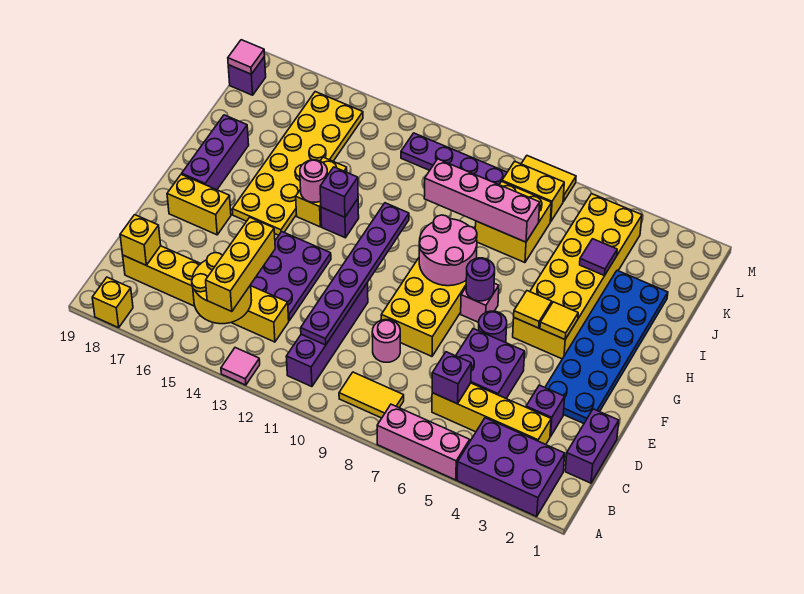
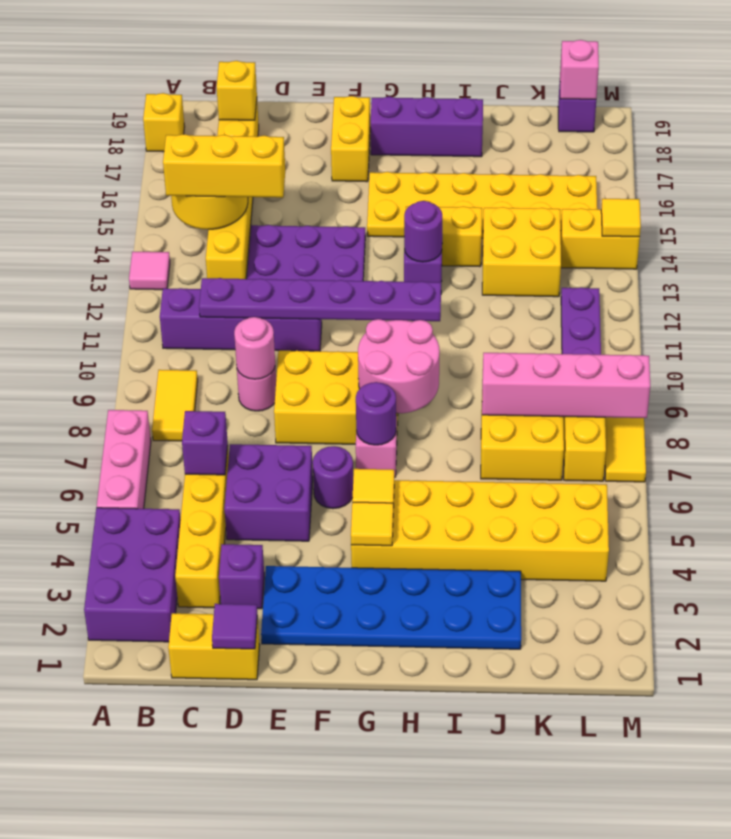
purple brick C1:D1 level 1 -> yellow brick C1:D1 level 1
purple brick H13 level 2 -> purple round brick H13 level 2
pink round brick H14 level 2 -> pink round brick D9 level 2
purple tile J4 level 2 -> purple tile D1 level 2
pink brick J7:J10 level 2 -> pink brick J8:M8 level 2
none -> yellow brick J13:K14 level 1
none -> yellow brick L14:M14 level 1
pink tile L19 level 2 -> pink brick L19 level 2
none -> yellow tile M14 level 2

